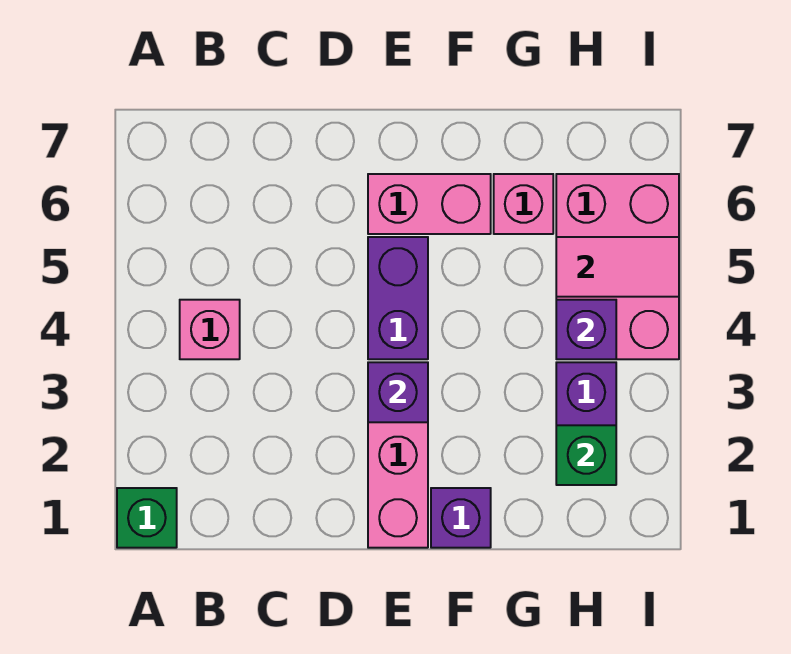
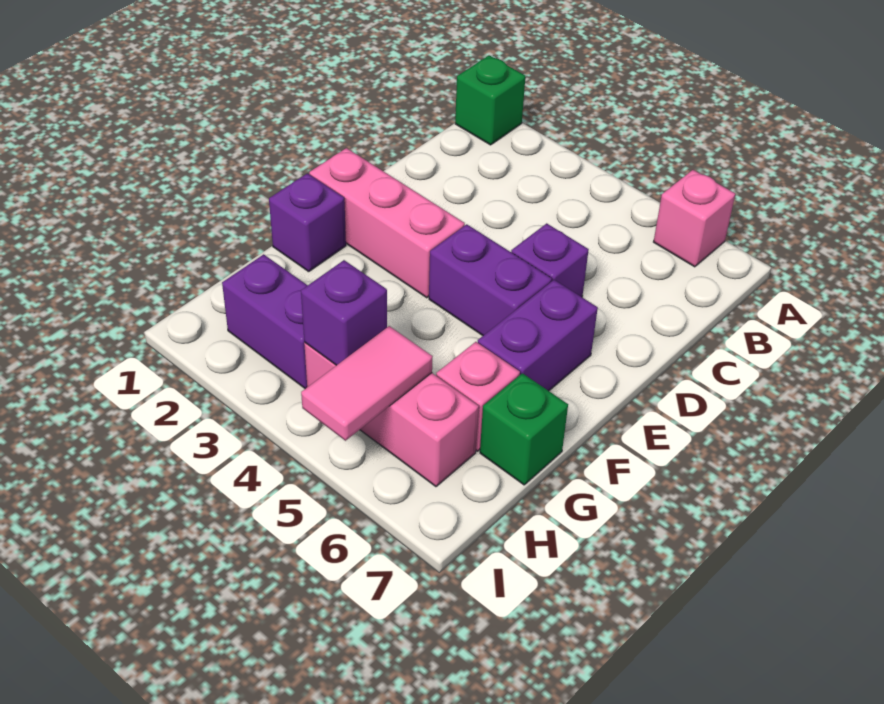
pink brick B4 level 1 -> pink brick A6 level 1
purple brick E3 level 2 -> purple brick D5 level 1
pink brick E6:F6 level 1 -> purple brick E6:F6 level 1
green brick H2 level 2 -> green brick G7 level 1
pink brick H4:I6 level 1 -> pink brick H4:H6 level 1

